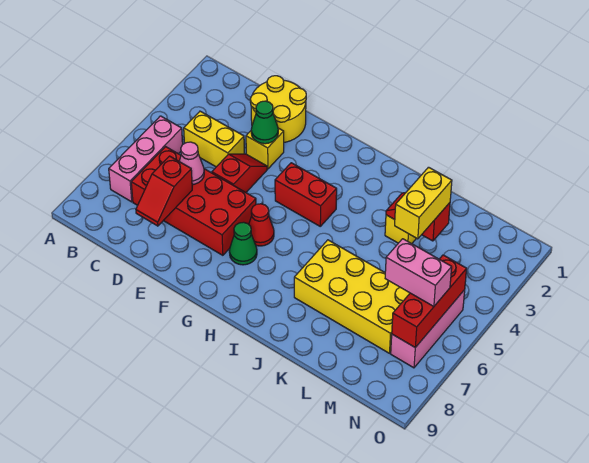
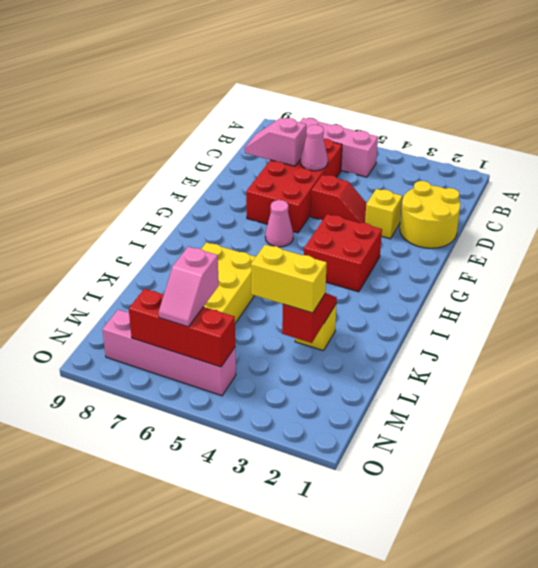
yellow brick C4:D4 level 1 -> none
red slope D7:D8 level 2 top 7 -> pink slope D7:D8 level 2 top 7
green cone E3 level 2 -> none
red brick G4:H4 level 1 -> red brick G3:H4 level 1
red cone G6 level 1 -> pink cone G6 level 1
green cone G7 level 1 -> none
pink brick M6:N6 level 3 -> pink slope M6:N6 level 3 top M
pink brick N5:N7 level 1 -> pink brick N5:N8 level 1

